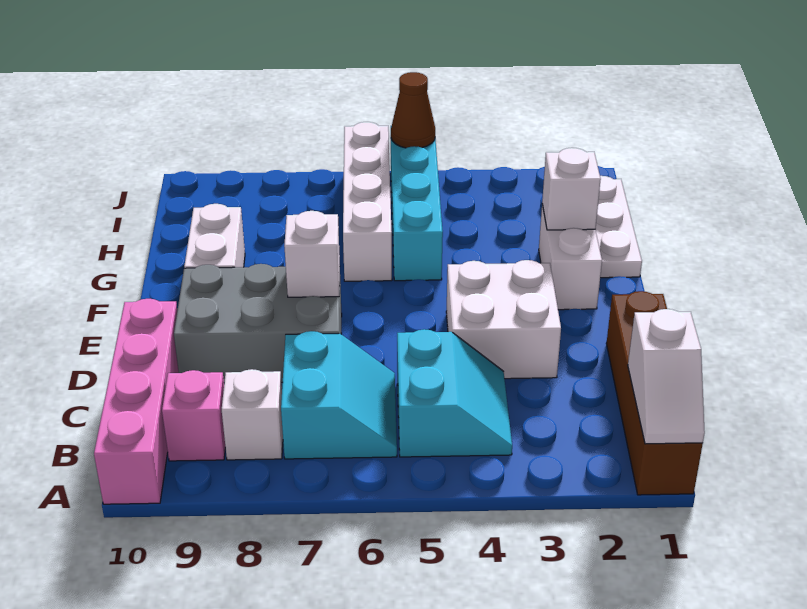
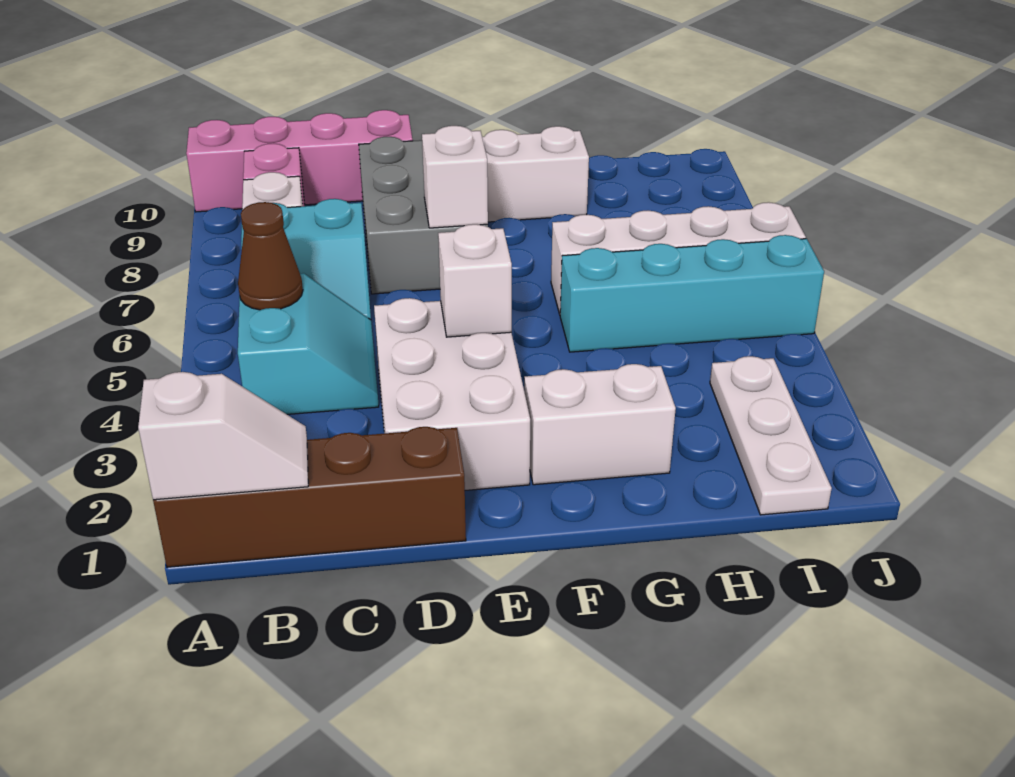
white slope A1:B1 level 2 top B -> white slope A1:B1 level 2 top A
cyan slope B4:C5 level 1 top 5 -> cyan slope B4:C5 level 1 top B
white brick D3:E4 level 1 -> white brick D2:E4 level 1
white plate G1:I1 level 1 -> white plate I1:I3 level 1
white brick G2 level 2 -> white brick E4 level 2
brown cone J5 level 2 -> brown cone B5 level 2

